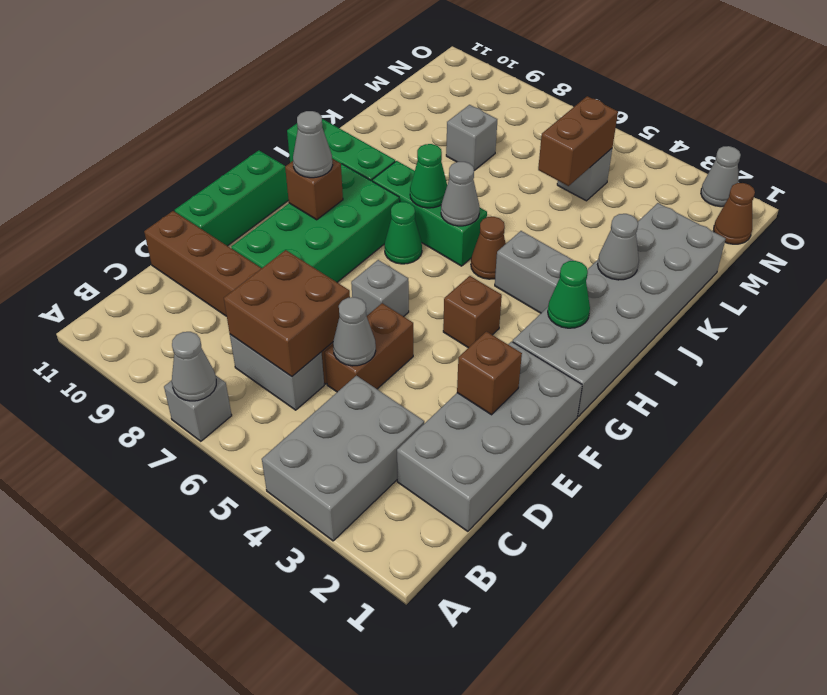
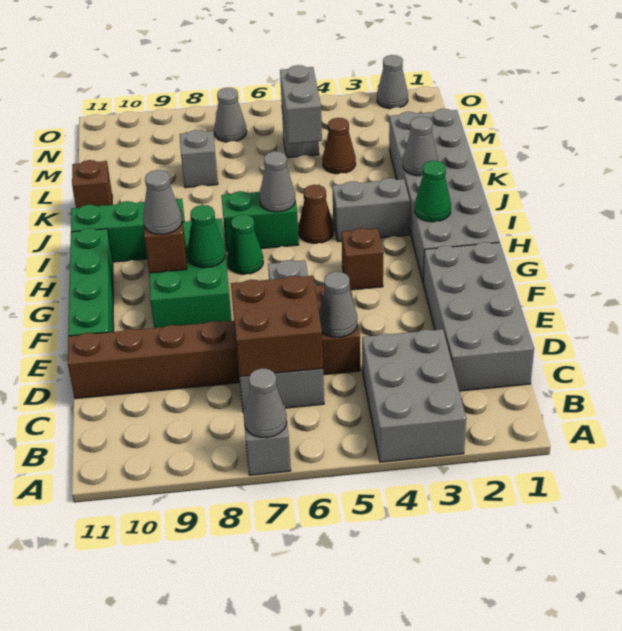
brown brick E2 level 2 -> brown brick K11 level 1
green brick E8:H9 level 1 -> green brick F8:H9 level 1
green brick E11:G11 level 1 -> green brick E11:H11 level 1
green brick I6:I8 level 1 -> green brick I6:I7 level 1
green cone I7 level 2 -> green cone G8 level 2
brown brick L5:M5 level 2 -> grey brick L5:M5 level 2
brown cone N1 level 1 -> brown cone L4 level 1
none -> grey cone N7 level 1

